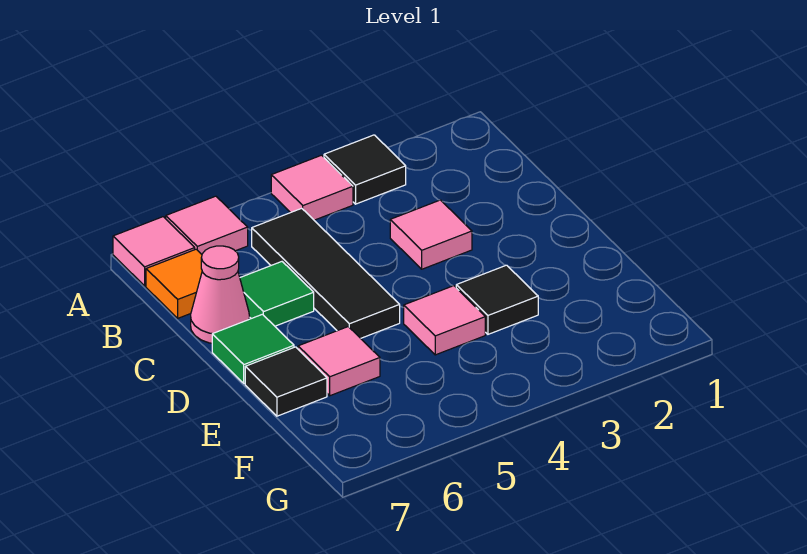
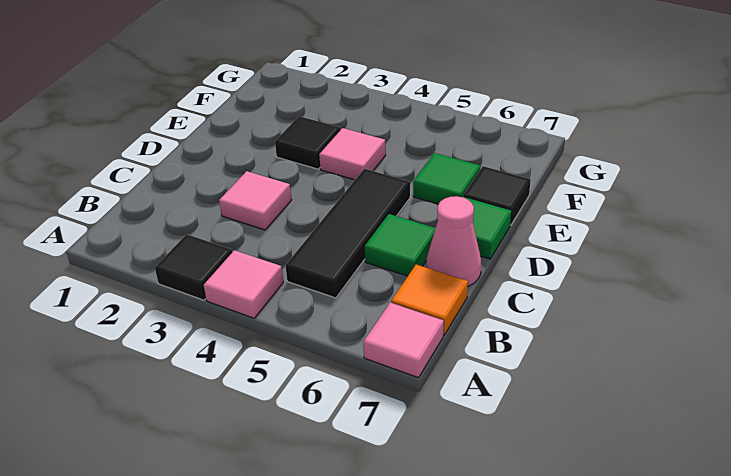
pink tile A6 level 1 -> none
pink tile E6 level 1 -> green tile E6 level 1

